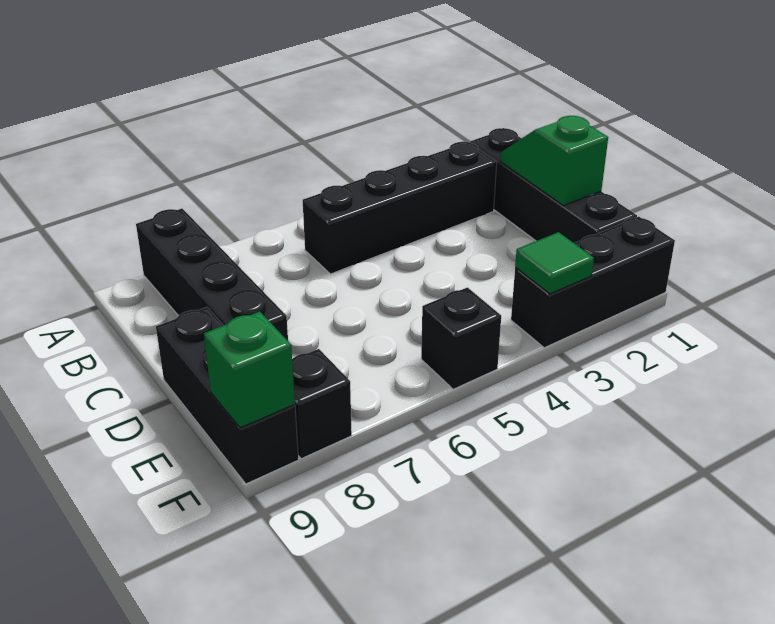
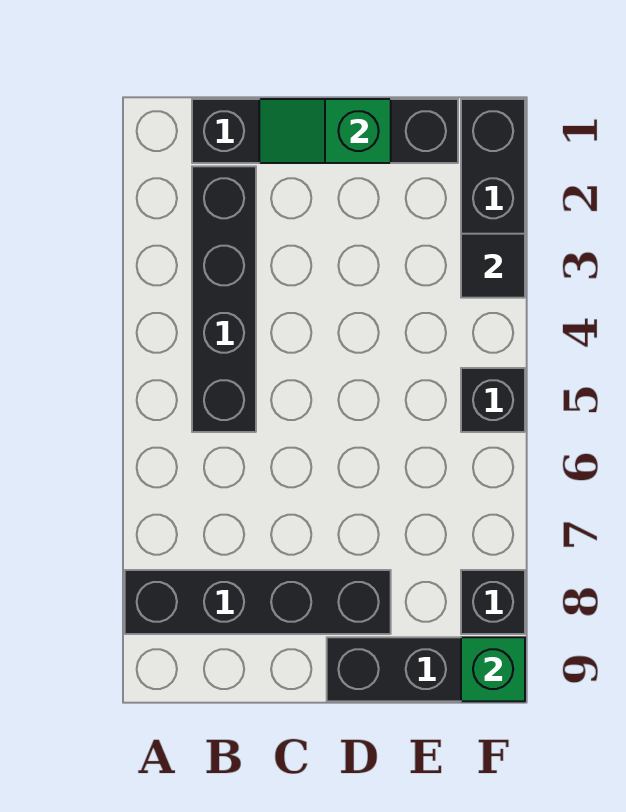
green tile F3 level 2 -> black tile F3 level 2

